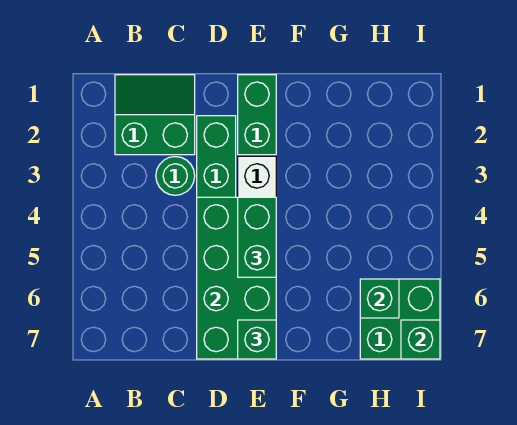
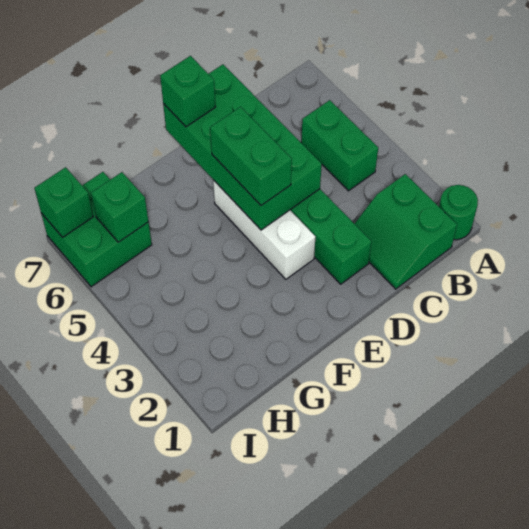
green slope B1:C2 level 1 top 2 -> green slope B1:C2 level 1 top B
green round brick C3 level 1 -> green round brick A1 level 1
green brick E1:E2 level 1 -> green brick B4:B5 level 1

